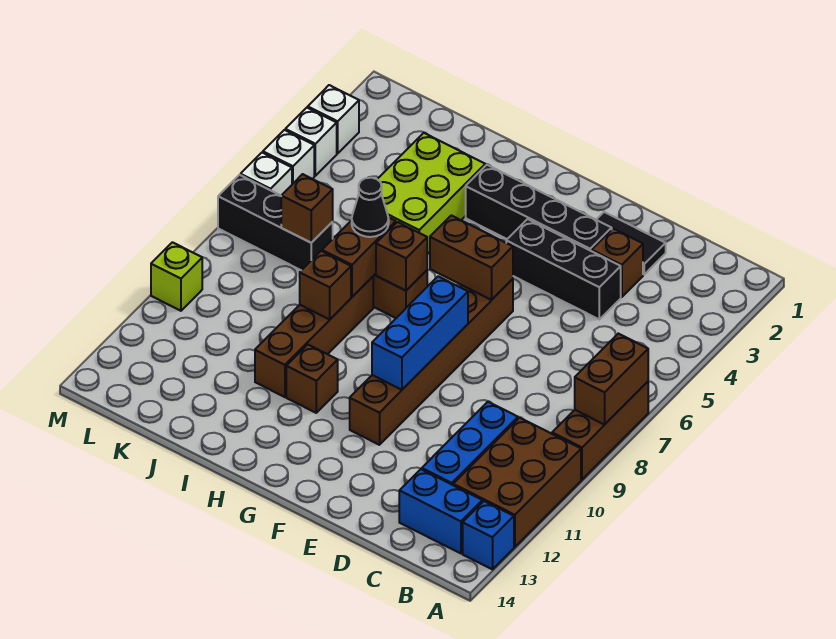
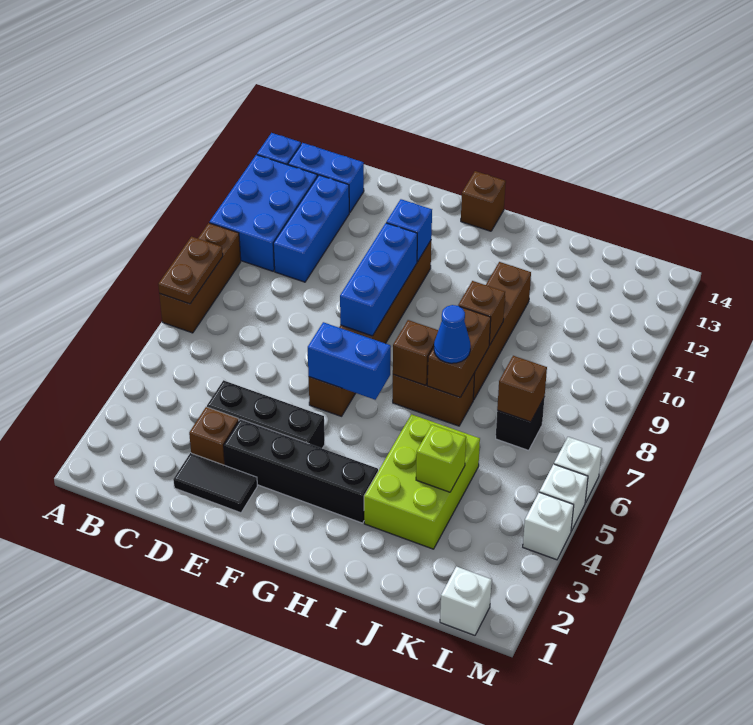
brown brick A7:A8 level 2 -> brown plate A7:A8 level 2
brown brick A10:B12 level 1 -> blue brick A10:B12 level 1
brown brick F6:G6 level 2 -> blue brick F6:G6 level 2
none -> blue brick F11 level 2
brown brick H11 level 1 -> brown brick G14 level 1
black cone I7 level 3 -> blue cone I7 level 3
black brick K7:M7 level 1 -> black brick K7 level 1
white brick M3 level 1 -> white brick L1 level 1
lime brick M10 level 1 -> lime brick J4 level 2

